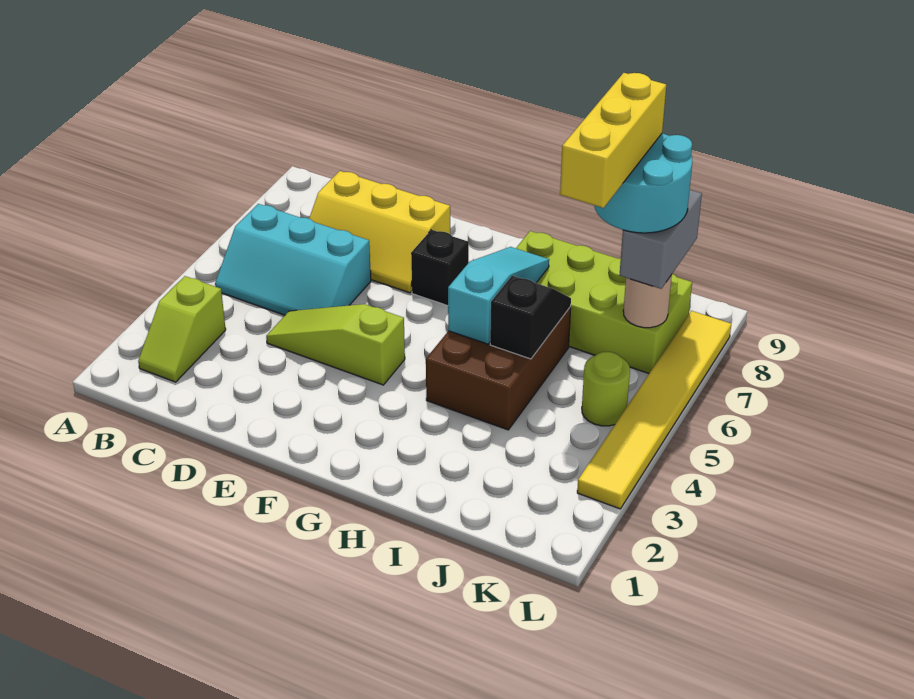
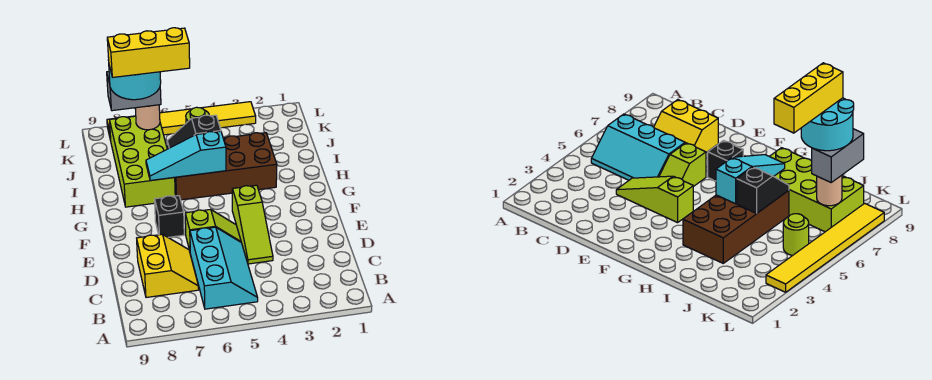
lime slope B2:B3 level 1 top 3 -> lime slope E5:E6 level 1 top 6
yellow slope C7:E8 level 1 top 8 -> yellow slope C7:D8 level 1 top 8
brown brick H4:I6 level 1 -> brown brick H3:I6 level 1

